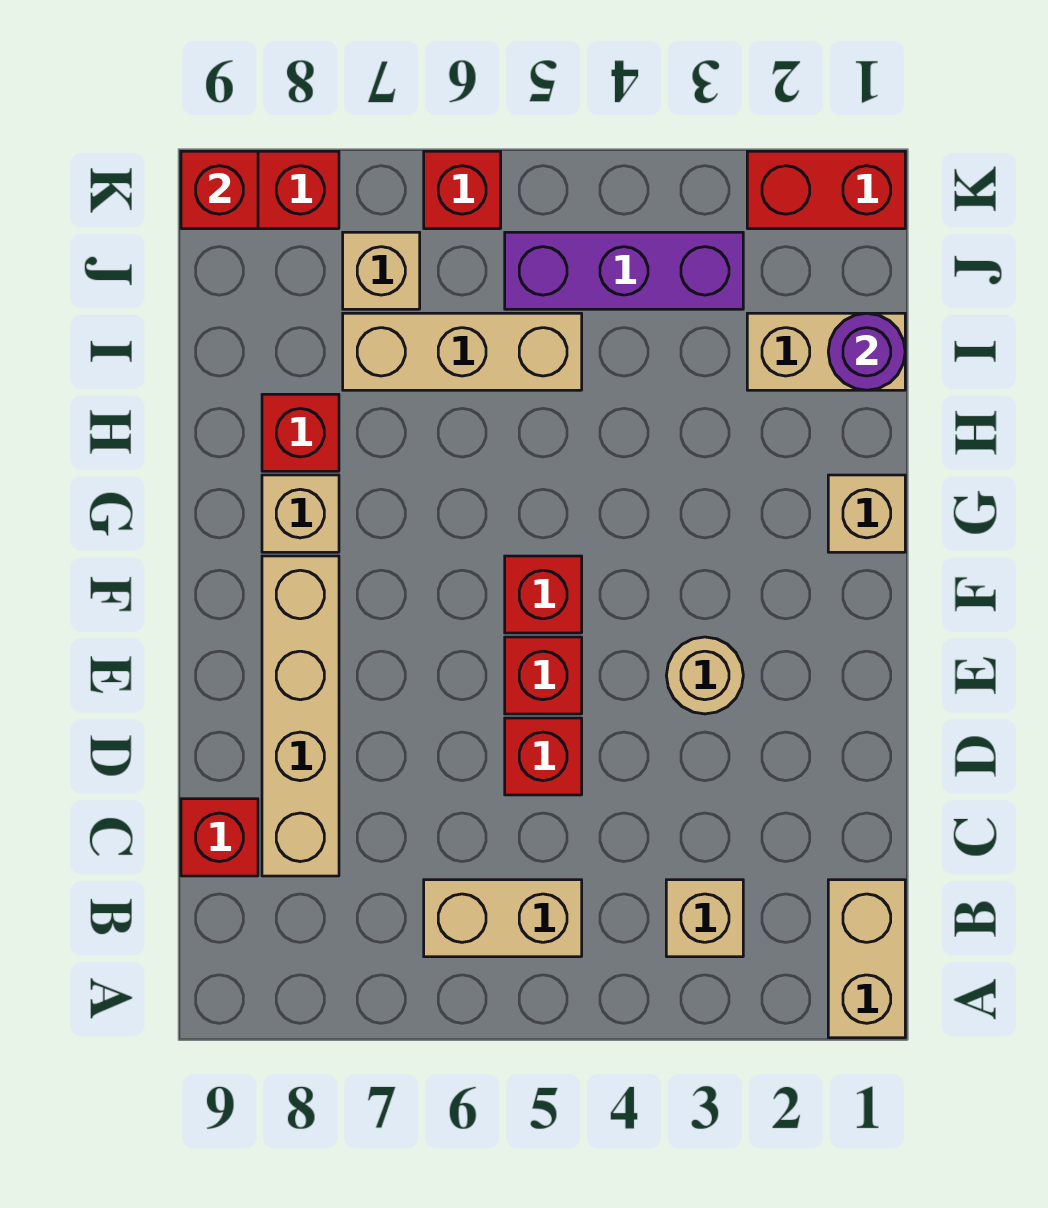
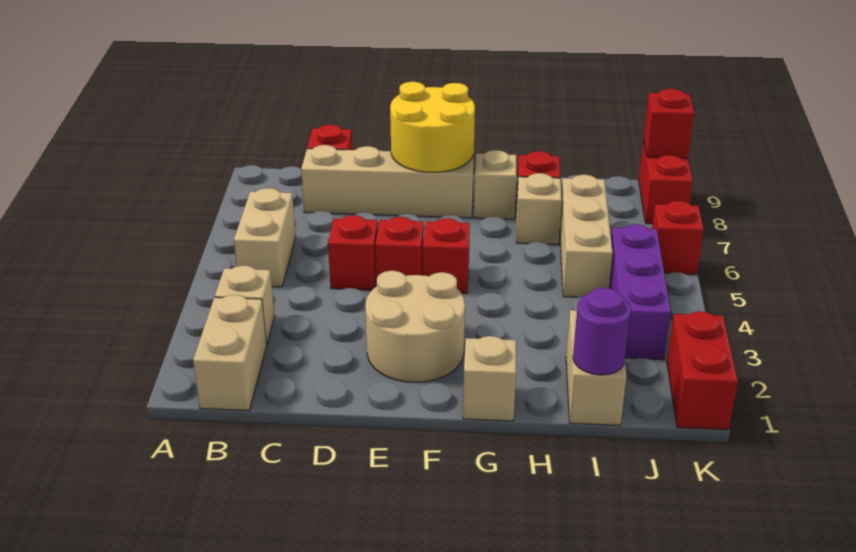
tan brick A1:B1 level 1 -> tan brick B1:B2 level 1
tan round brick E3 level 1 -> tan round brick E2:F3 level 1
none -> yellow round brick E8:F9 level 2
tan brick J7 level 1 -> tan brick H7 level 1

